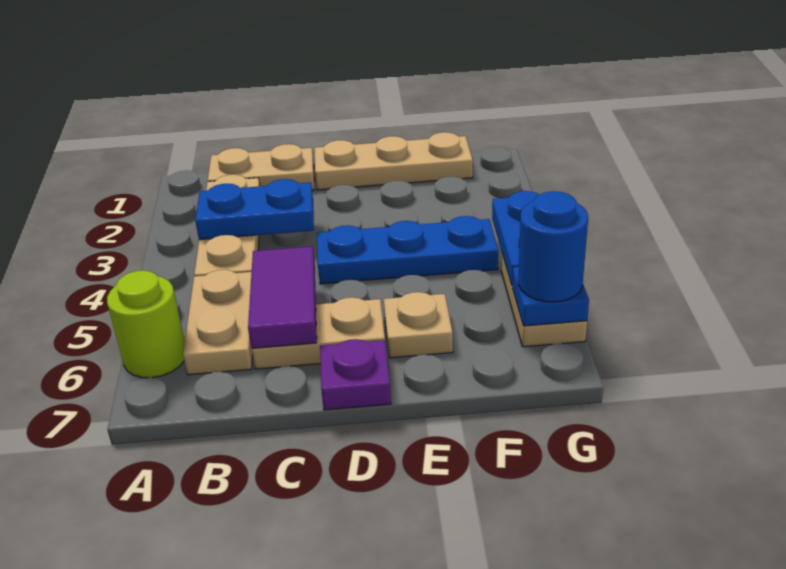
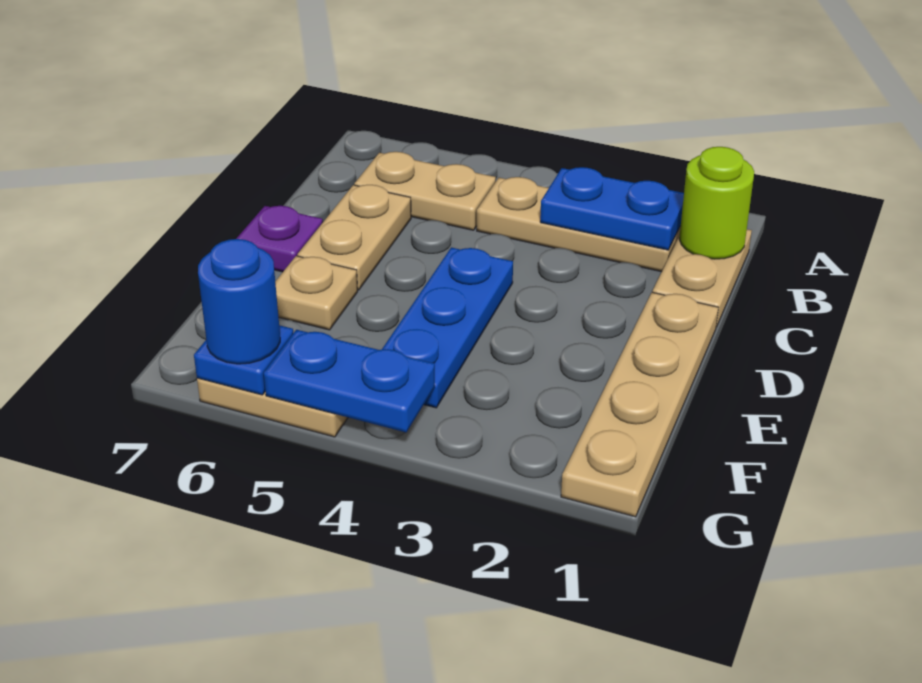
lime round brick A6 level 1 -> lime round brick B1 level 2
blue plate B3:C3 level 2 -> blue plate B2:B3 level 2
purple tile C5:C6 level 2 -> none
tan plate D1:F1 level 1 -> tan plate D1:G1 level 1

